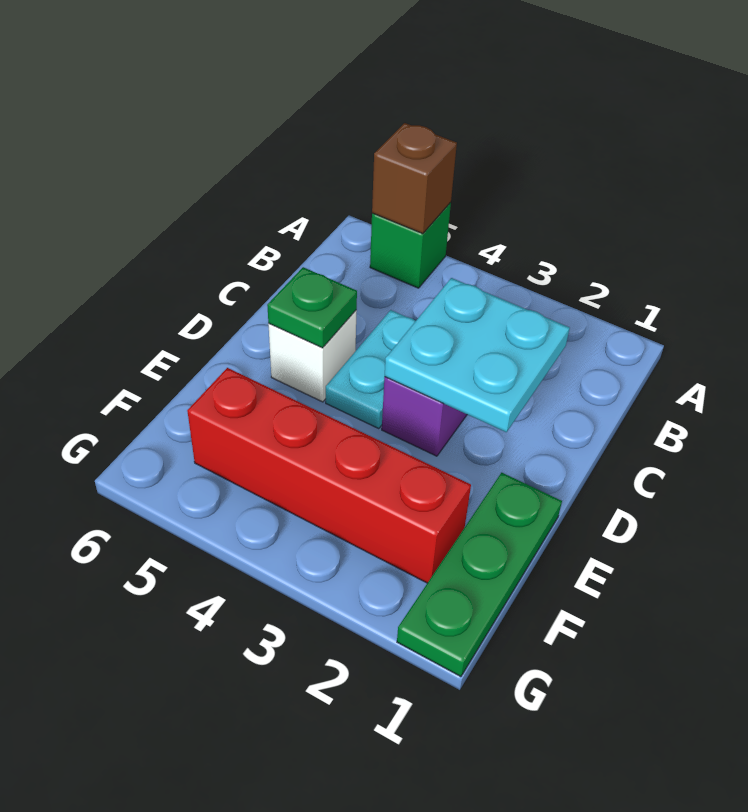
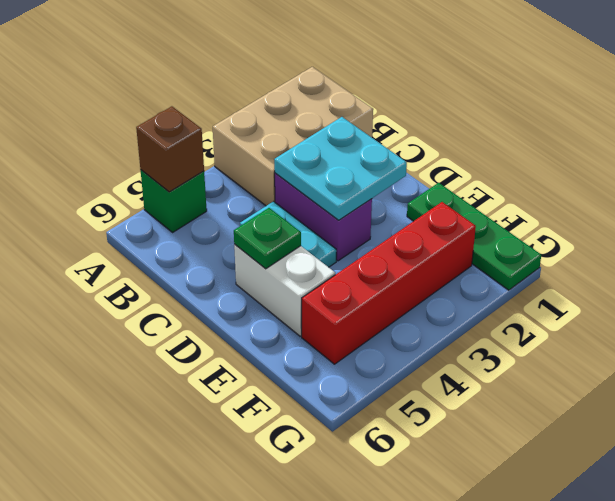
none -> tan brick A1:B3 level 1
white brick D5 level 1 -> white brick D5:E5 level 1

